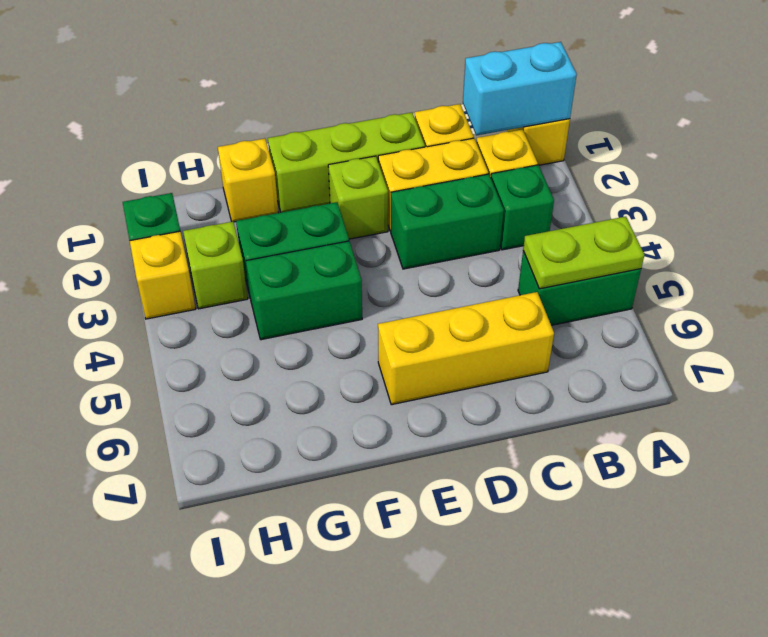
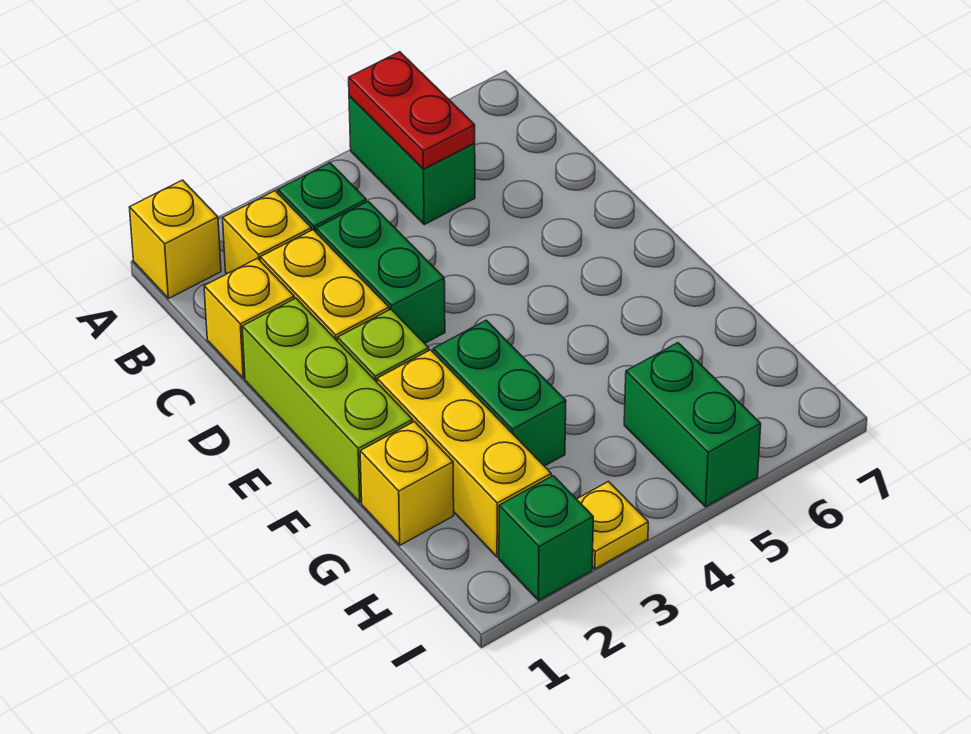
cyan brick A1:B1 level 2 -> none
lime plate A5:B5 level 2 -> red plate A5:B5 level 2
yellow brick C6:E6 level 1 -> yellow brick F2:H2 level 1
green brick F4:G4 level 1 -> green brick H5:I5 level 1
lime brick H3 level 1 -> none
yellow brick I3 level 1 -> yellow plate I3 level 1

